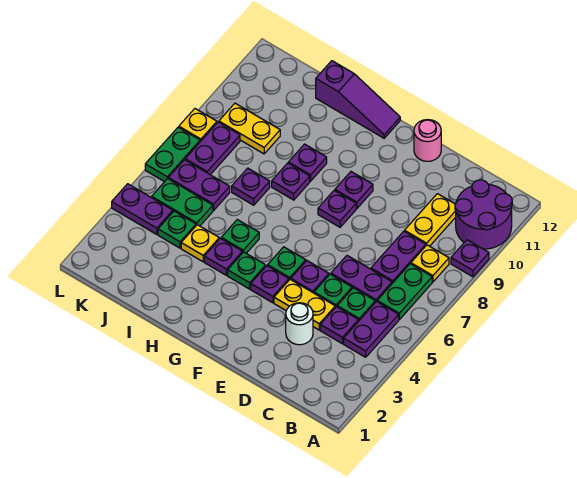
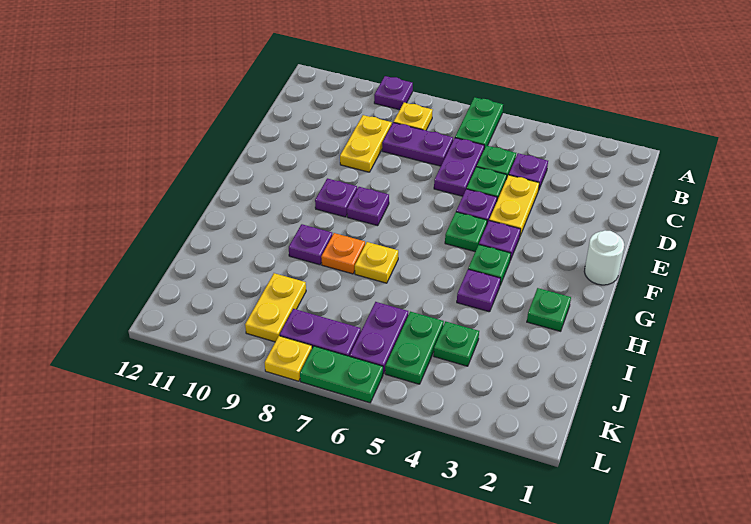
purple round brick A10:B11 level 1 -> none
purple plate B4:B5 level 1 -> none
green plate B6:B7 level 1 -> green plate A6:B6 level 1
yellow plate C9:C10 level 1 -> yellow plate C9:D9 level 1
white round brick D3 level 1 -> white round brick F1 level 1
pink round brick E12 level 1 -> none
purple slope G12:I12 level 1 top I -> none
green plate H5 level 1 -> green plate H2 level 1
purple plate H8 level 1 -> orange plate H8 level 1
yellow plate I4 level 1 -> yellow plate H7 level 1
purple plate I7 level 1 -> none
purple plate K4:L4 level 1 -> none

